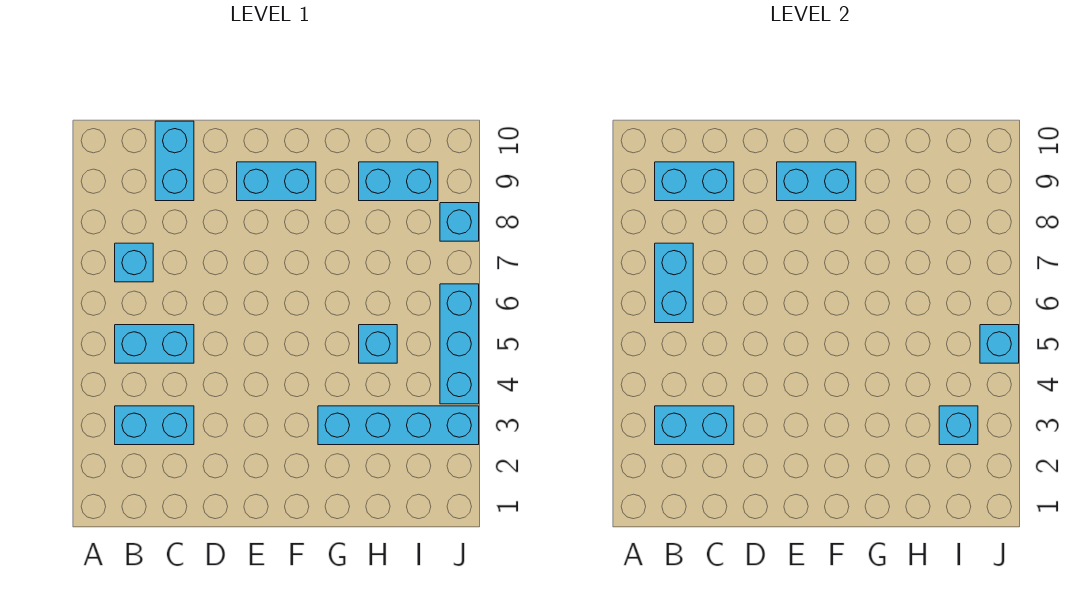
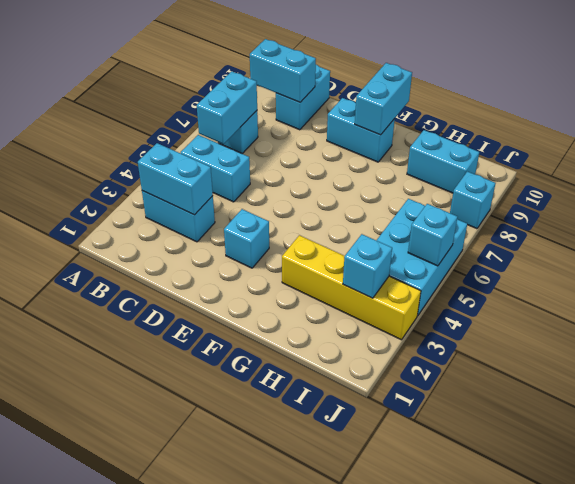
cyan brick E9:F9 level 2 -> cyan brick F9:F10 level 2
cyan brick G3:J3 level 1 -> yellow brick G3:J3 level 1
cyan brick H5 level 1 -> cyan brick E3 level 1
cyan brick J4:J6 level 1 -> cyan brick I4:J6 level 1

